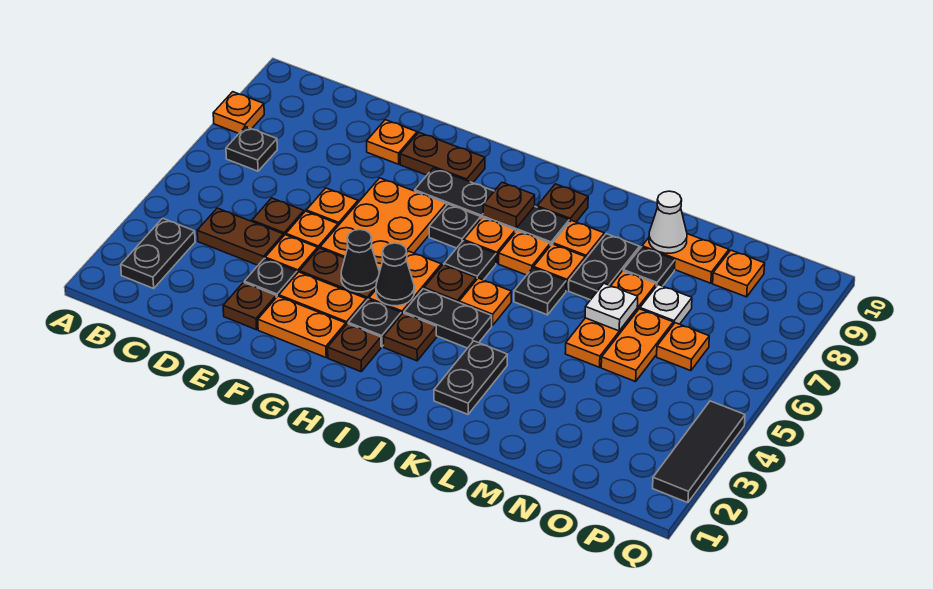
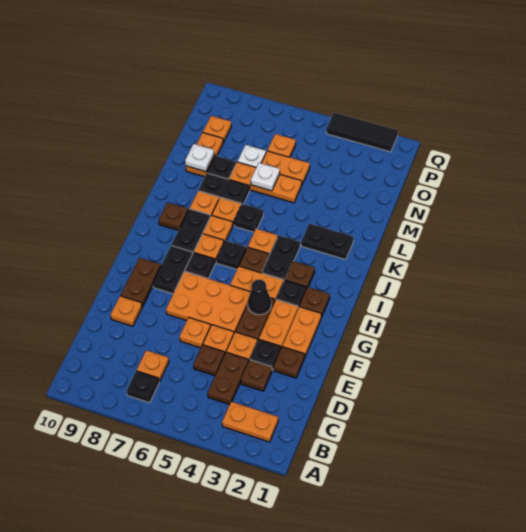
orange plate A8 level 1 -> orange plate C7 level 1
black plate B2:B3 level 1 -> orange plate B2:B3 level 1
black cone H4 level 2 -> none
brown plate I8 level 2 -> brown plate D3 level 1
white cone M9 level 2 -> white plate M9 level 2

